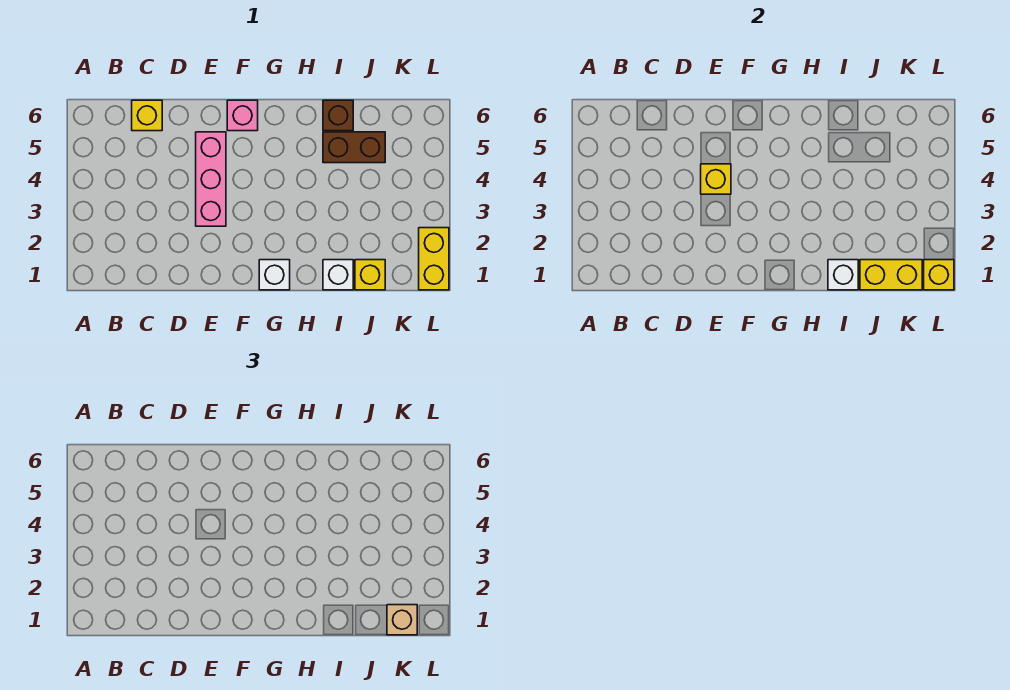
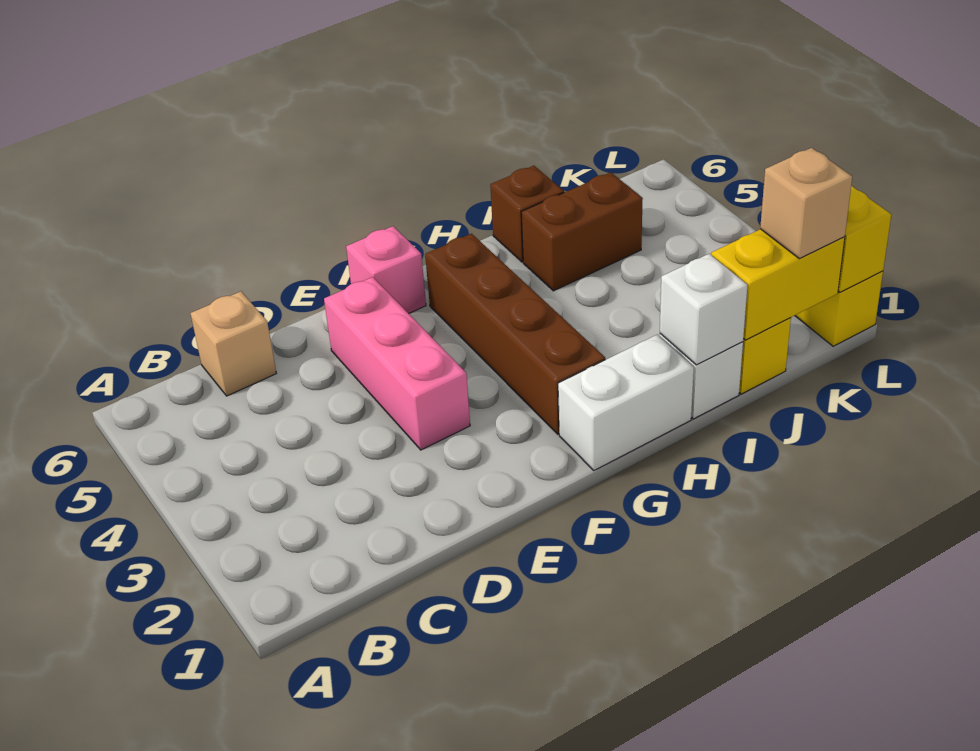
yellow brick C6 level 1 -> tan brick C6 level 1
yellow brick E4 level 2 -> none
white brick G1 level 1 -> white brick G1:H1 level 1
none -> brown brick G2:G5 level 1

